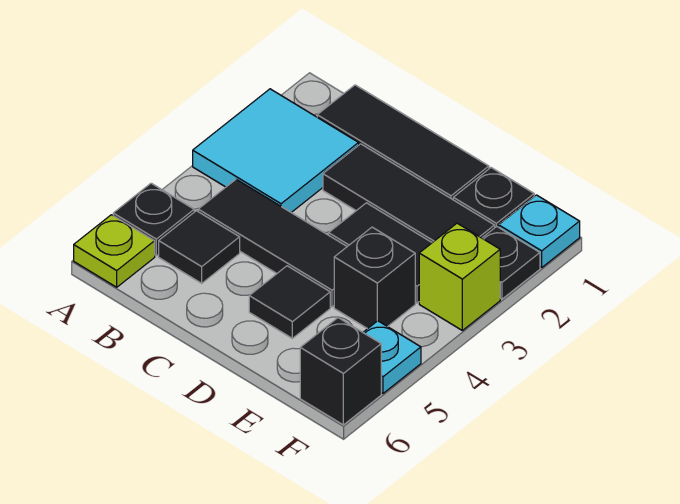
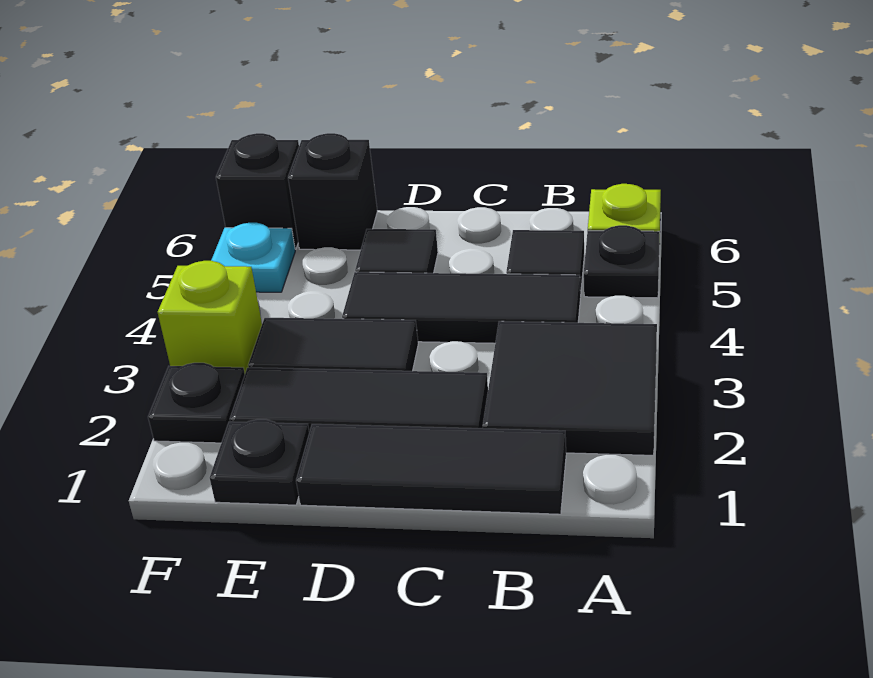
cyan tile A2:B3 level 1 -> black tile A2:B3 level 1
black brick E4 level 1 -> black brick E6 level 1
cyan plate F1 level 1 -> none

